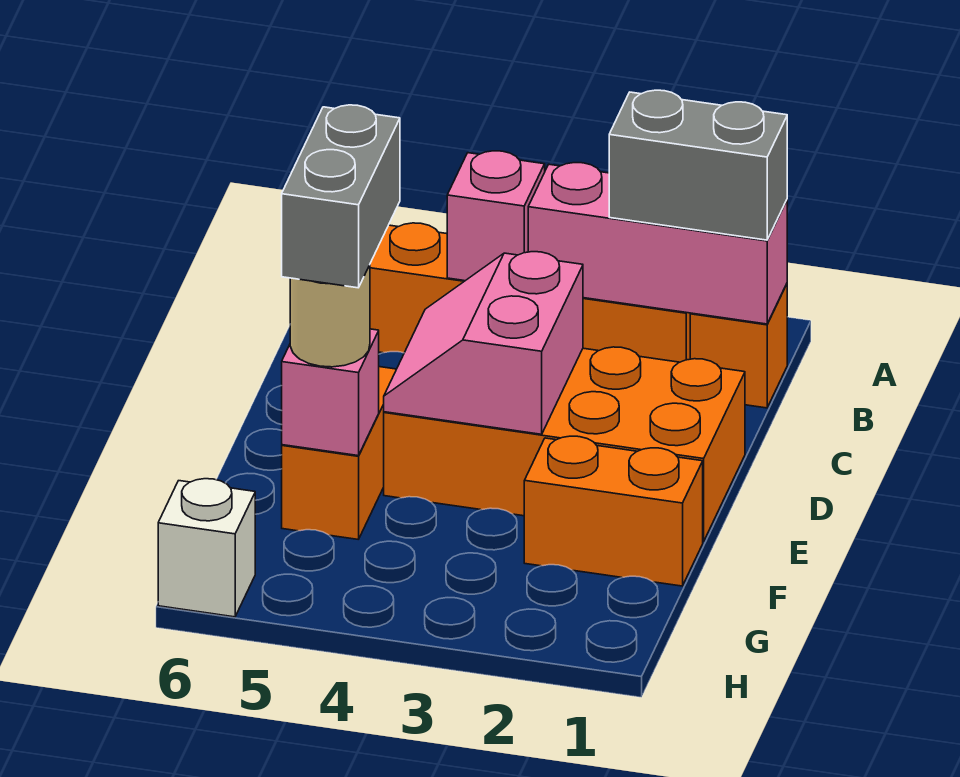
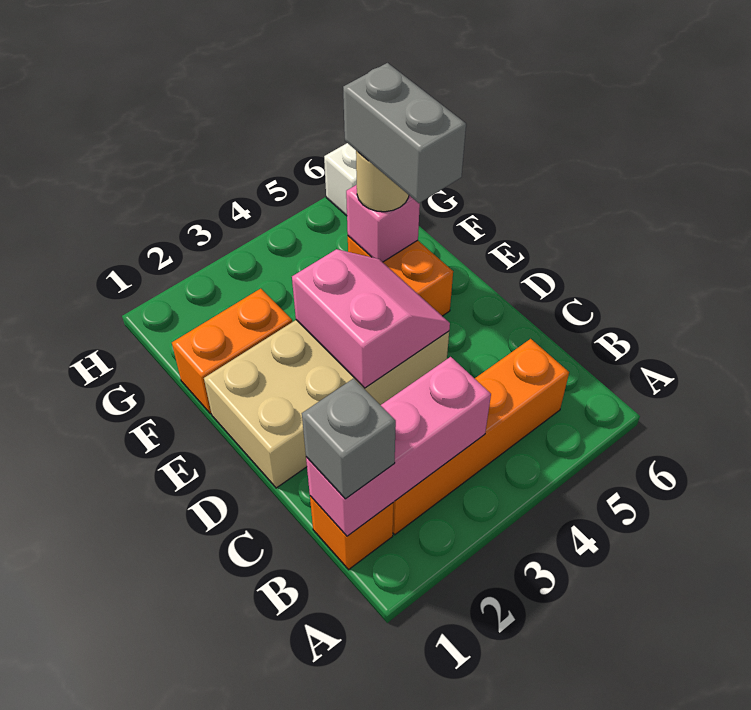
grey brick B1:B2 level 3 -> grey brick B1 level 3
pink brick B4 level 2 -> none
orange brick D1:E4 level 1 -> tan brick D1:E4 level 1

